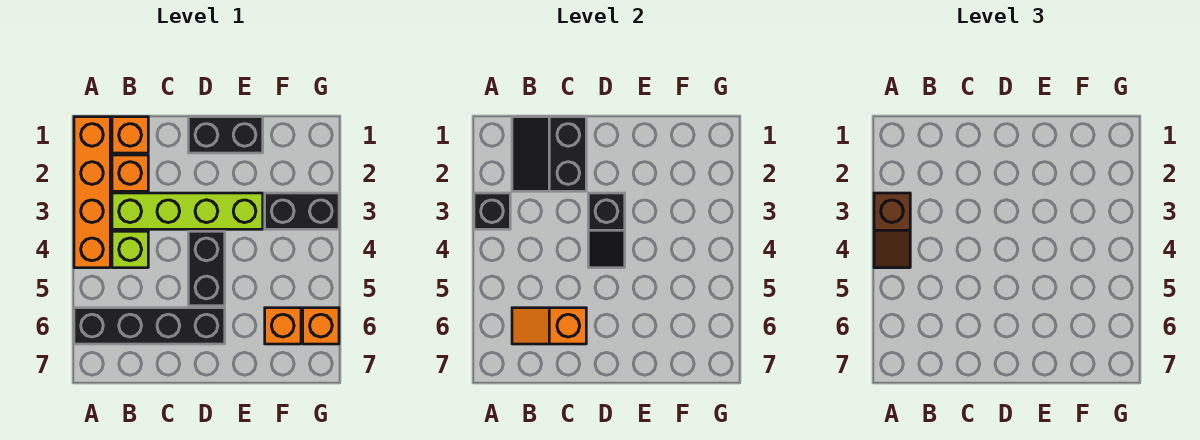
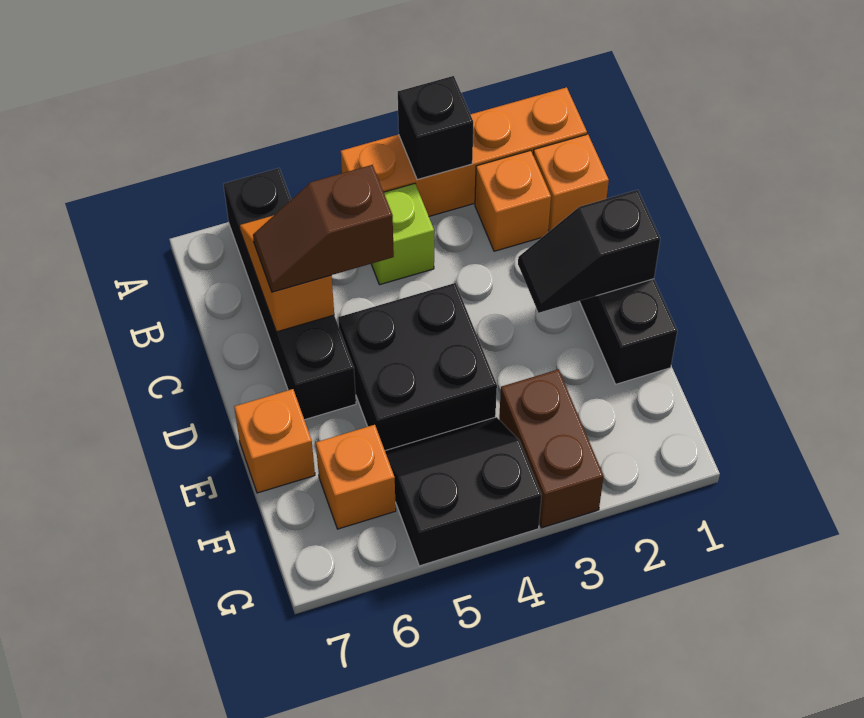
brown slope A3:A4 level 3 top 3 -> brown slope C5:C6 level 3 top 5
black slope B1:C2 level 2 top C -> black slope F4:G5 level 1 top G
lime brick B3:E3 level 1 -> none
black slope D3:D4 level 2 top 3 -> black slope D1:D2 level 2 top 1
black brick D4:D5 level 1 -> black brick D4:E5 level 1
black brick F3:G3 level 1 -> brown brick F3:G3 level 1
orange brick G6 level 1 -> orange brick E7 level 1

